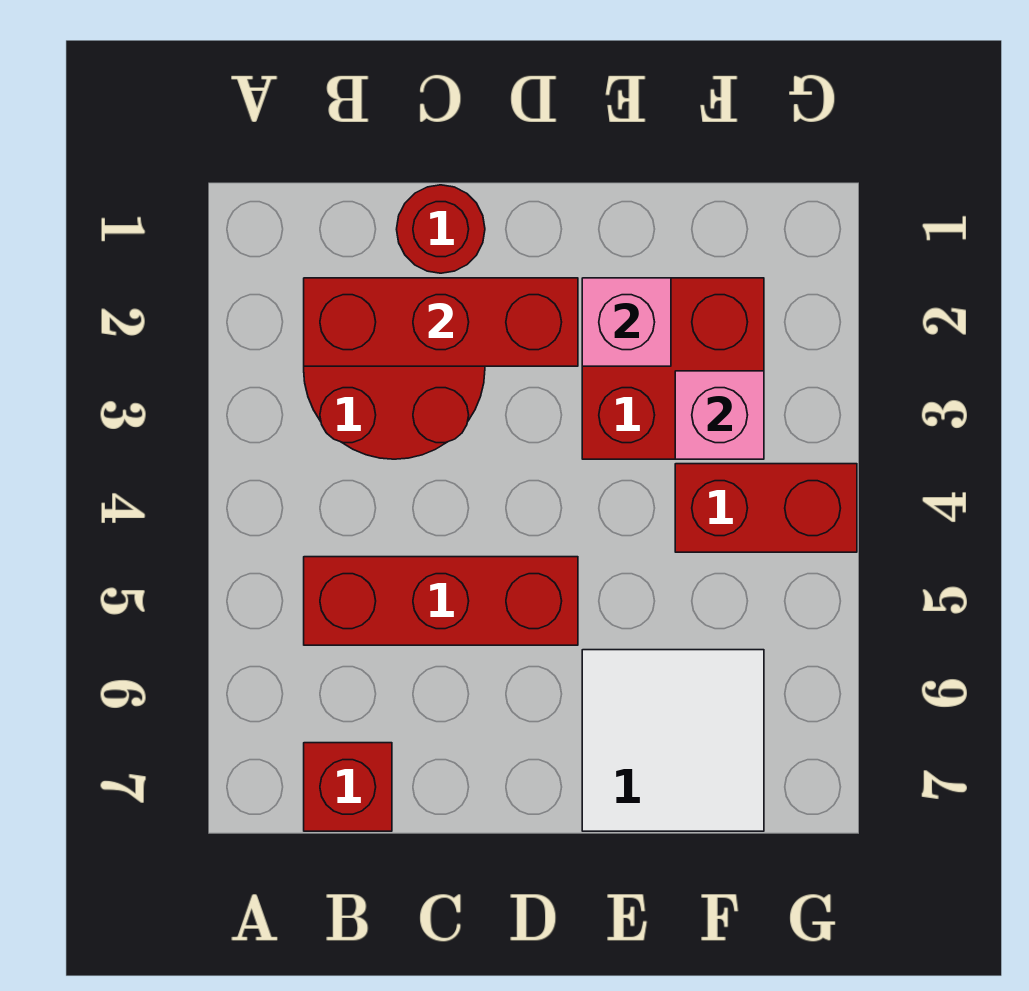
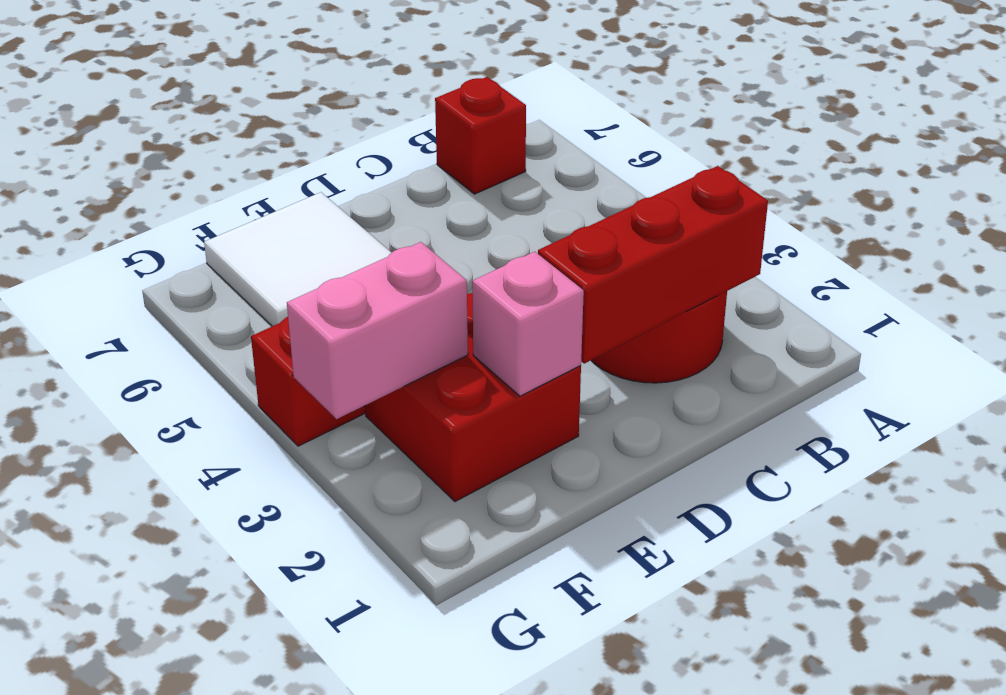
red brick B5:D5 level 1 -> none
red round brick C1 level 1 -> none
pink brick F3 level 2 -> pink brick F3:G3 level 2

